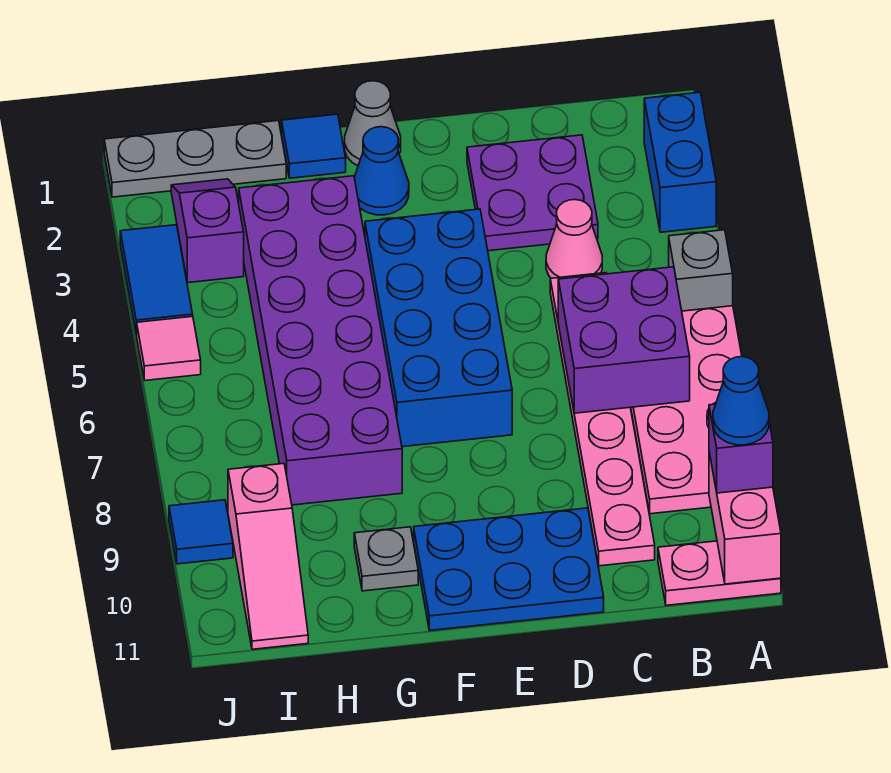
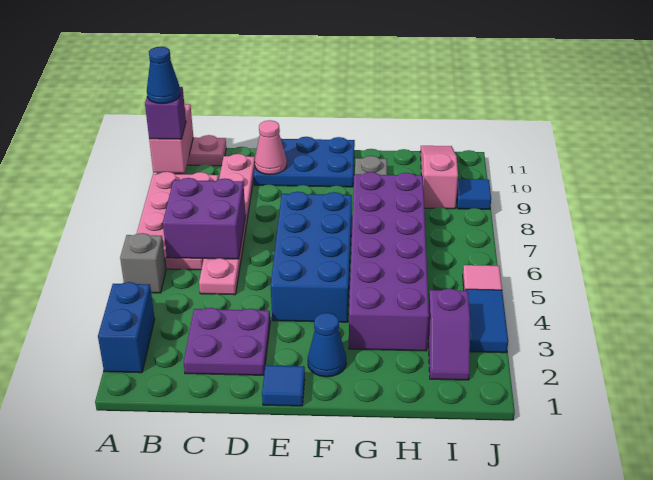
pink cone C4 level 1 -> pink cone D10 level 2
grey cone F1 level 1 -> none
blue tile G1 level 1 -> blue tile E1 level 1
grey plate H1:J1 level 1 -> none

